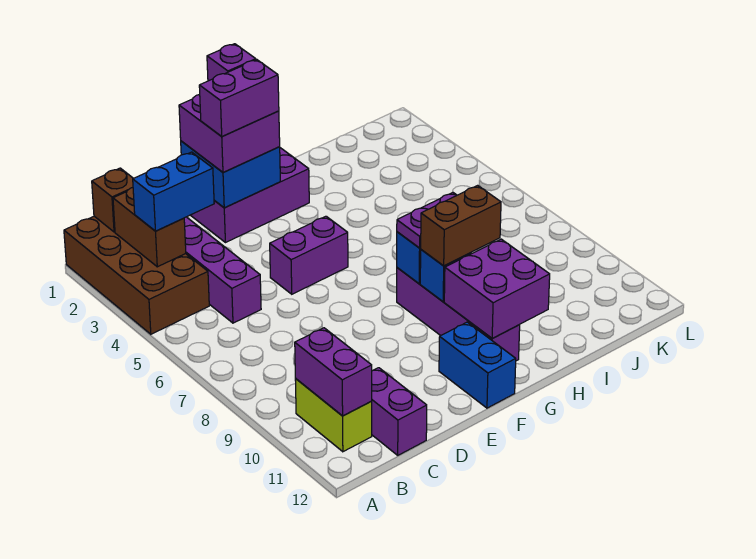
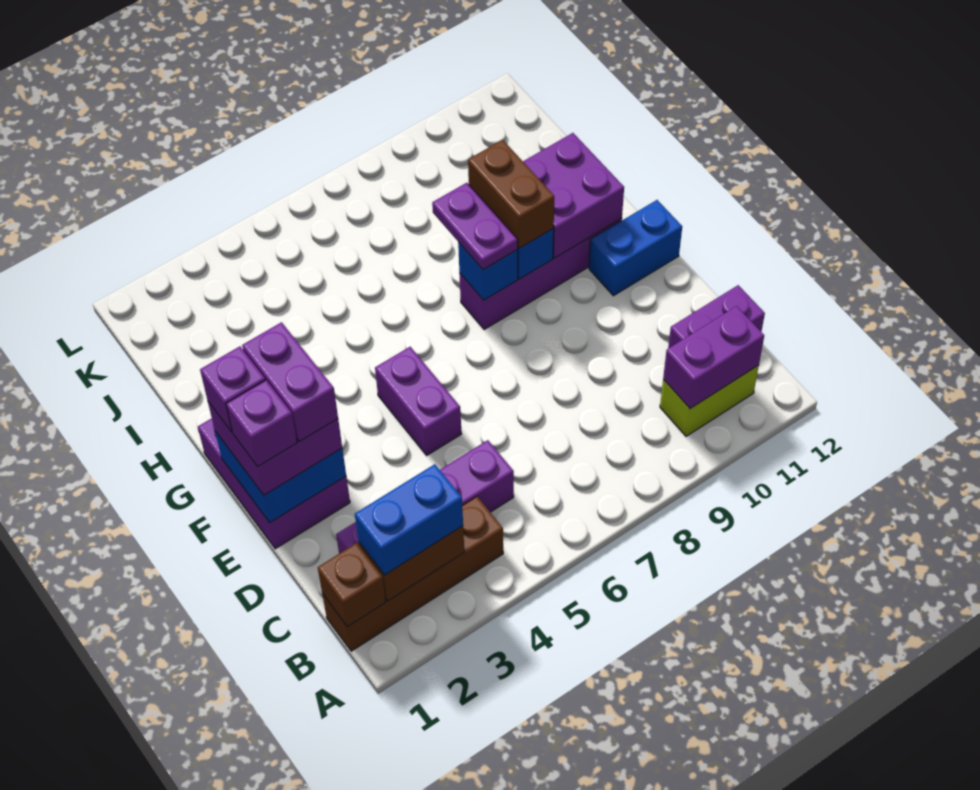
brown brick A1:B4 level 1 -> brown brick B1:B4 level 1
blue brick B3:C3 level 3 -> blue brick B2:B3 level 3
none -> purple brick E1 level 4

